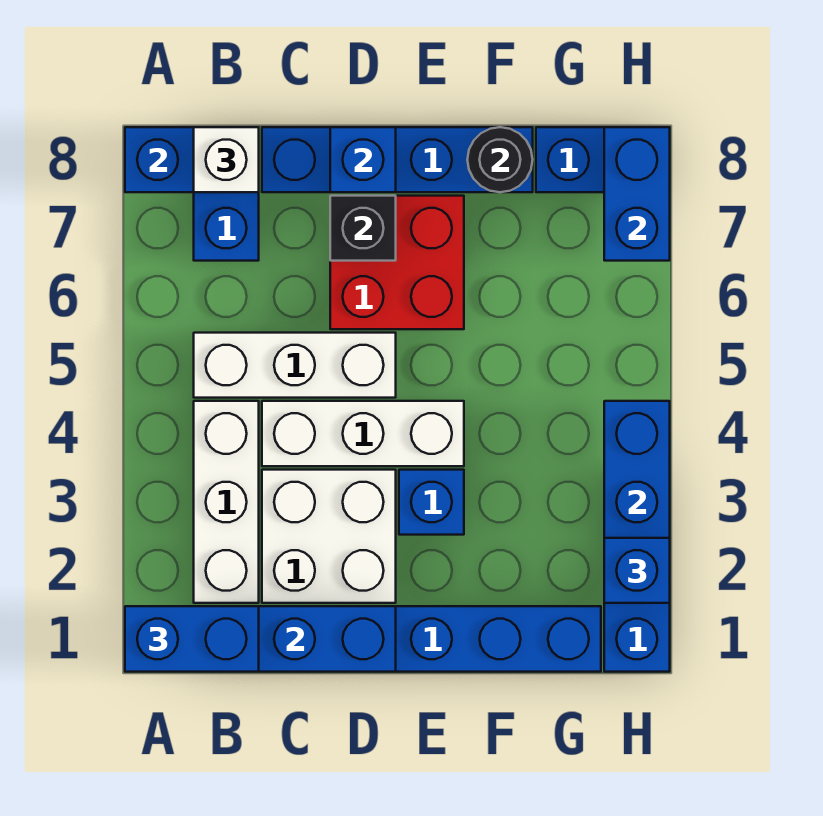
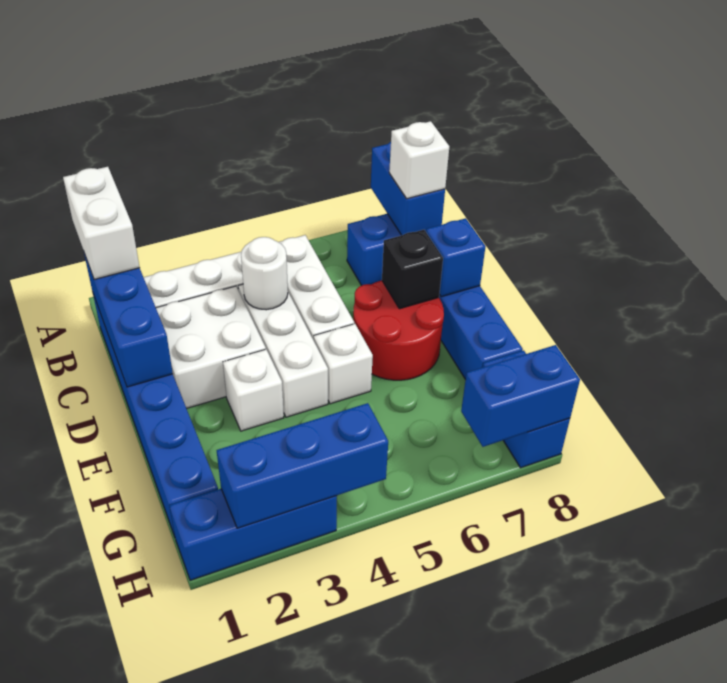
blue brick A1:B1 level 3 -> white brick A1:B1 level 3
none -> white round brick C4 level 2
red brick D6:E7 level 1 -> red round brick D6:E7 level 1
blue brick E3 level 1 -> white brick E3 level 1
none -> white brick E5 level 1
black round brick F8 level 2 -> none
blue brick H2 level 3 -> none

